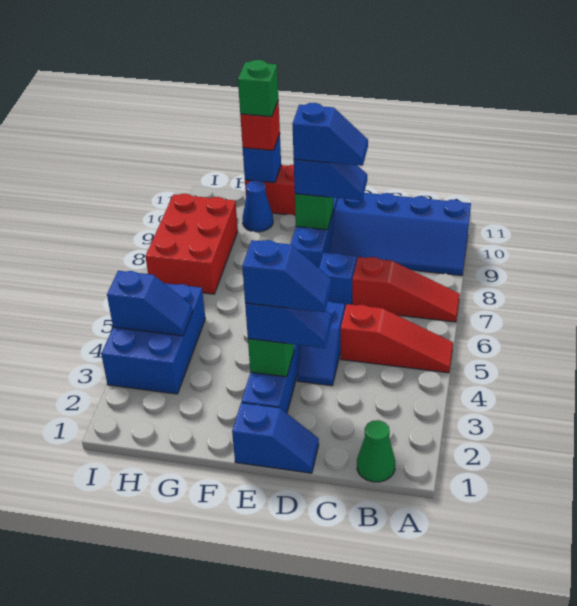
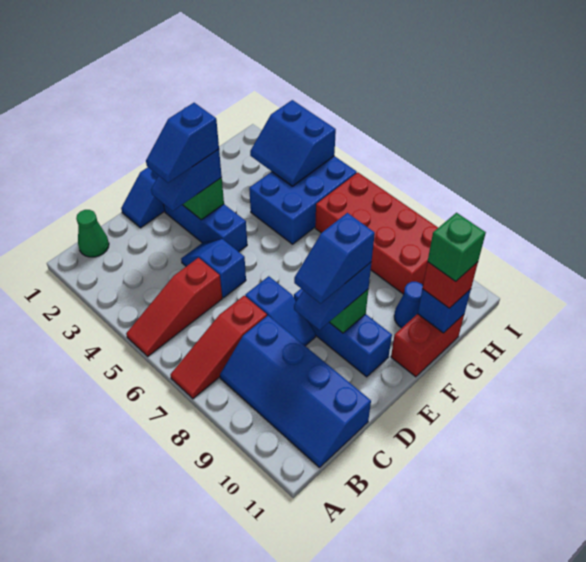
blue slope A9:D10 level 1 top 10 -> blue slope B8:C11 level 1 top C
blue brick H3:I5 level 1 -> blue brick G4:I5 level 1
blue slope H4:I4 level 2 top I -> blue slope H3:I4 level 2 top I
red brick H7:I9 level 1 -> red brick H6:I9 level 1

